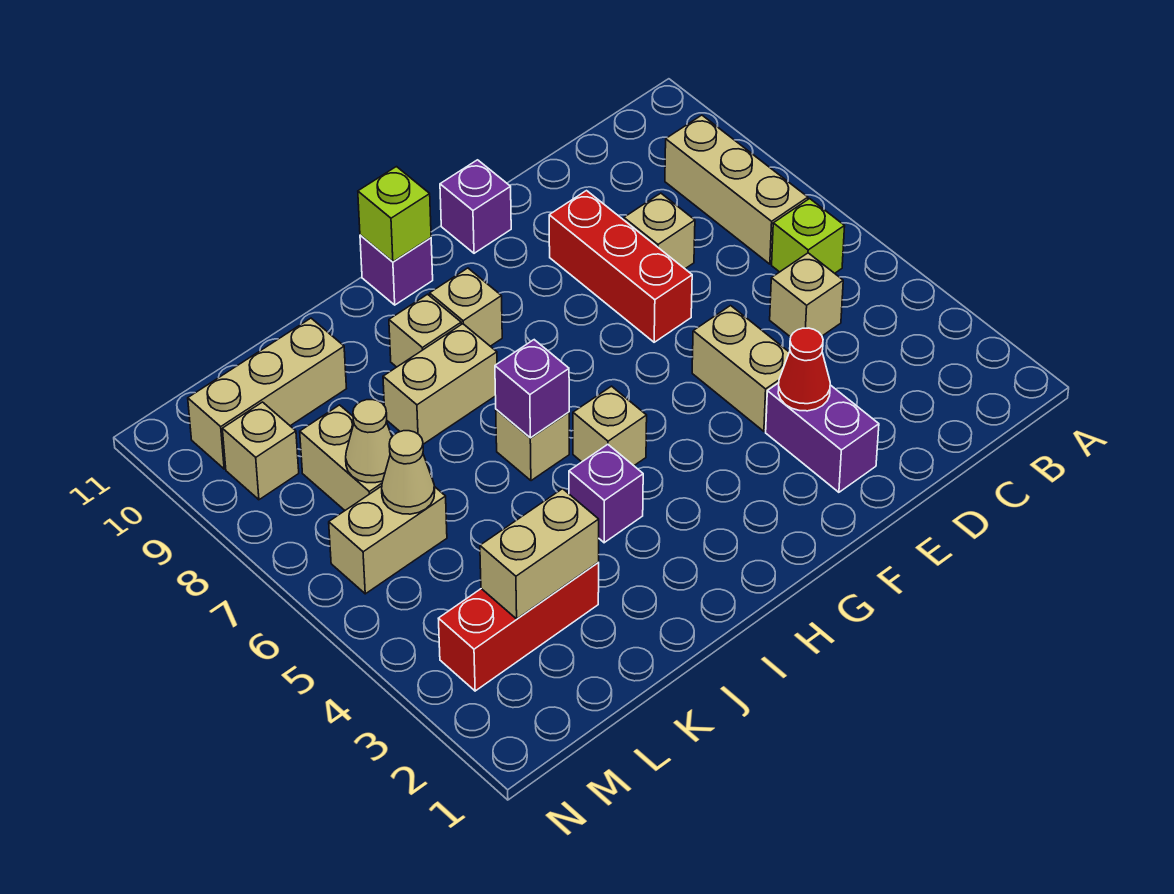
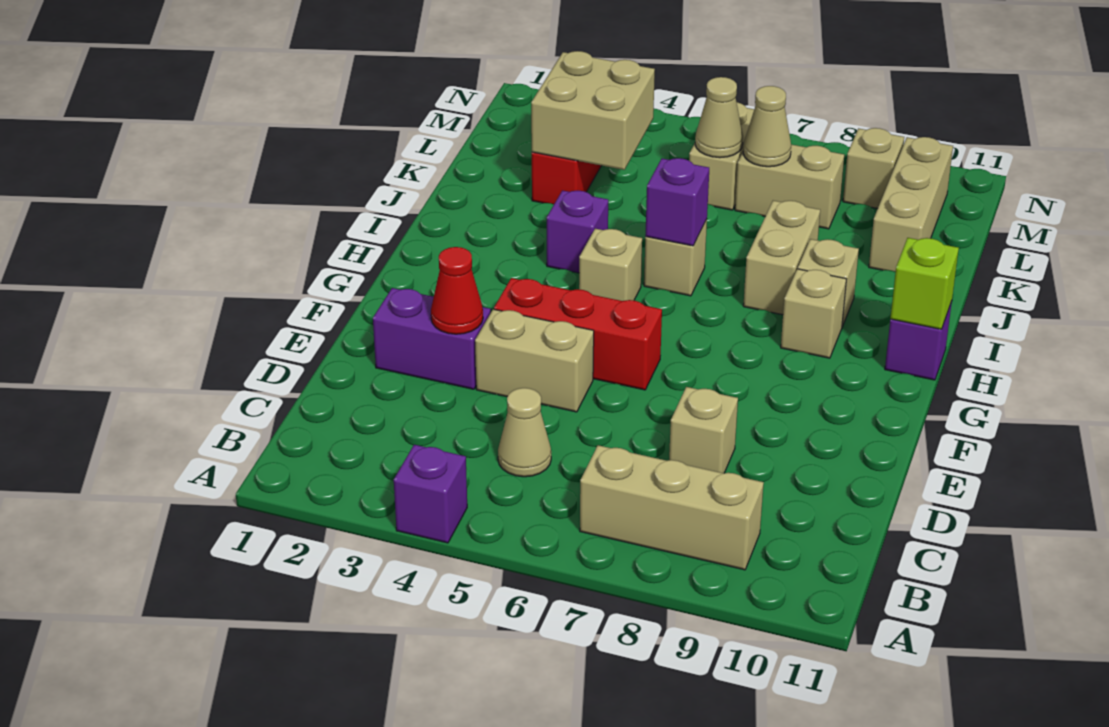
lime brick B6 level 1 -> none
tan brick C5 level 1 -> tan cone C5 level 1
red brick E7:E9 level 1 -> red brick F4:F6 level 1
purple brick F11 level 1 -> purple brick A4 level 1
tan brick K3:L3 level 2 -> tan brick K3:L4 level 2

